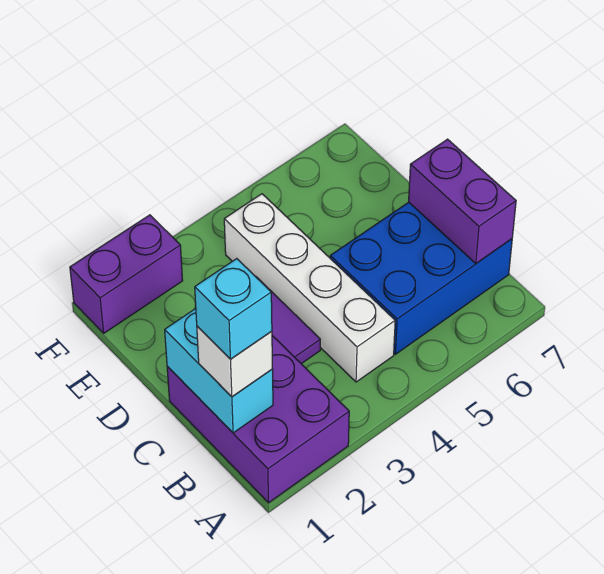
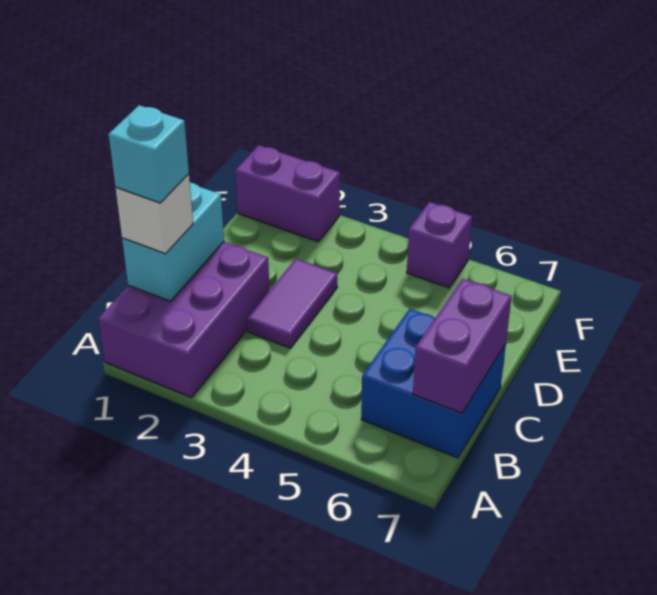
white brick B4:E4 level 1 -> none
blue brick B5:C7 level 1 -> blue brick B6:C7 level 1
none -> purple brick F5 level 1

